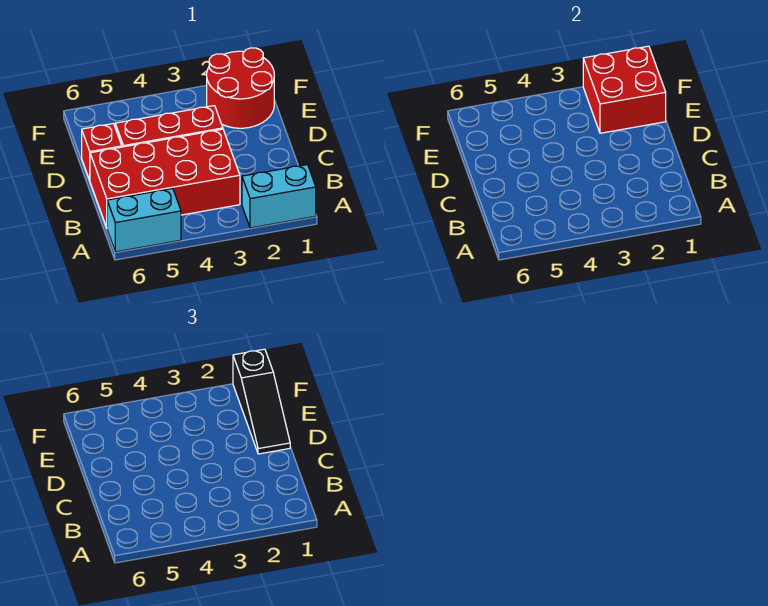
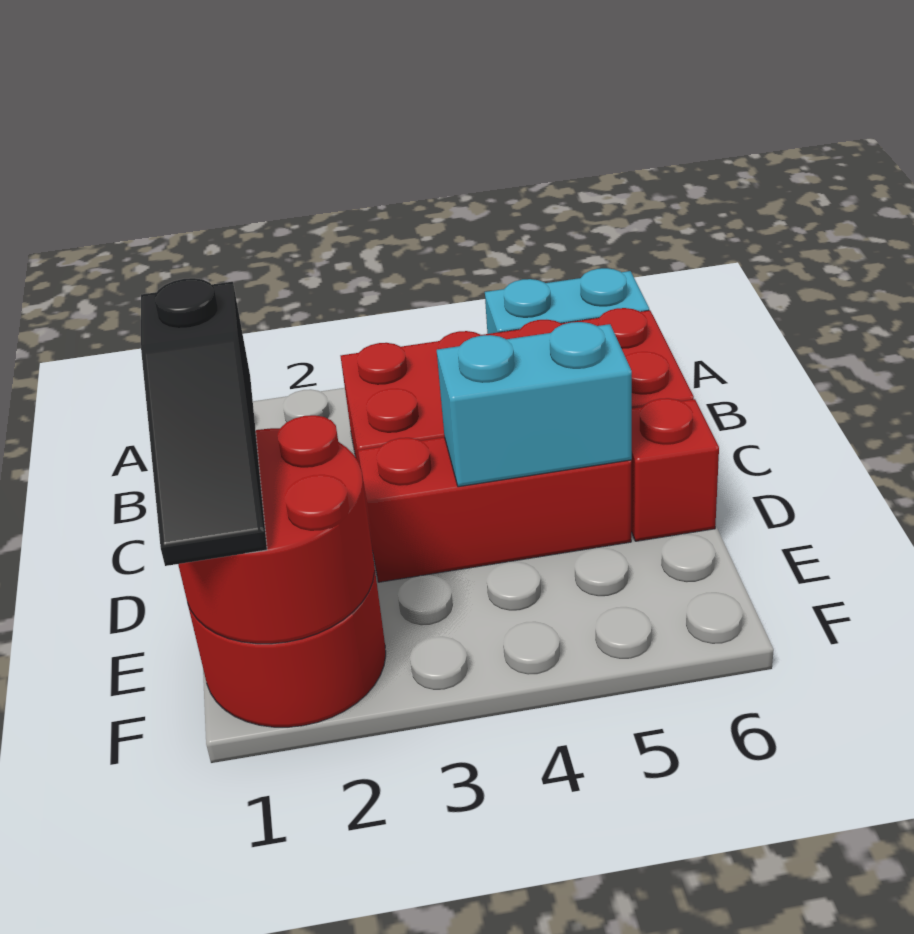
cyan brick A1:A2 level 1 -> cyan brick D4:D5 level 2
black slope D1:F1 level 3 top F -> black slope D1:F1 level 3 top D
red brick E1:F2 level 2 -> red round brick E1:F2 level 2

